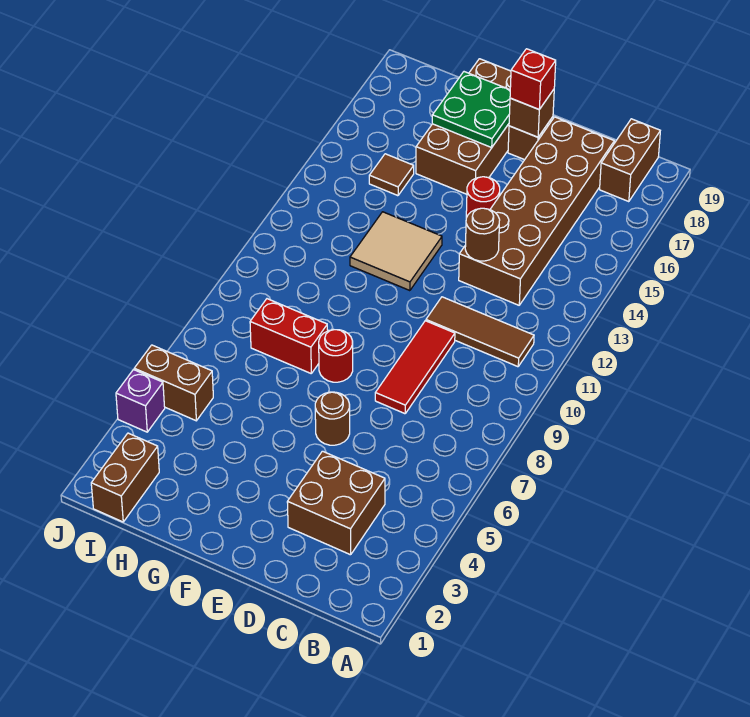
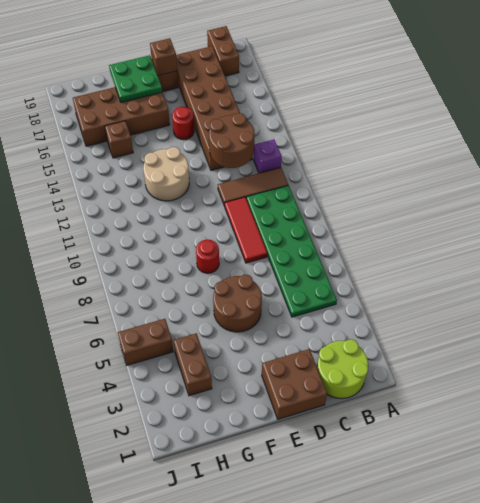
none -> lime round brick B1:C2 level 1
none -> green plate B5:C10 level 1
brown brick C3:D4 level 1 -> brown brick D1:E2 level 1
brown round brick D13 level 2 -> brown round brick C12:D13 level 2
brown round brick E6 level 1 -> brown round brick E5:F6 level 1
red brick E18 level 3 -> none
tan tile F12:G13 level 1 -> tan round brick F12:G13 level 1
brown brick F16:G19 level 1 -> brown brick F16:I17 level 1
red brick G8:H8 level 1 -> none
brown tile H15 level 1 -> brown brick H15 level 1
brown brick I1:I2 level 1 -> brown brick H3:H4 level 1
purple brick J4 level 1 -> purple brick B12 level 1

